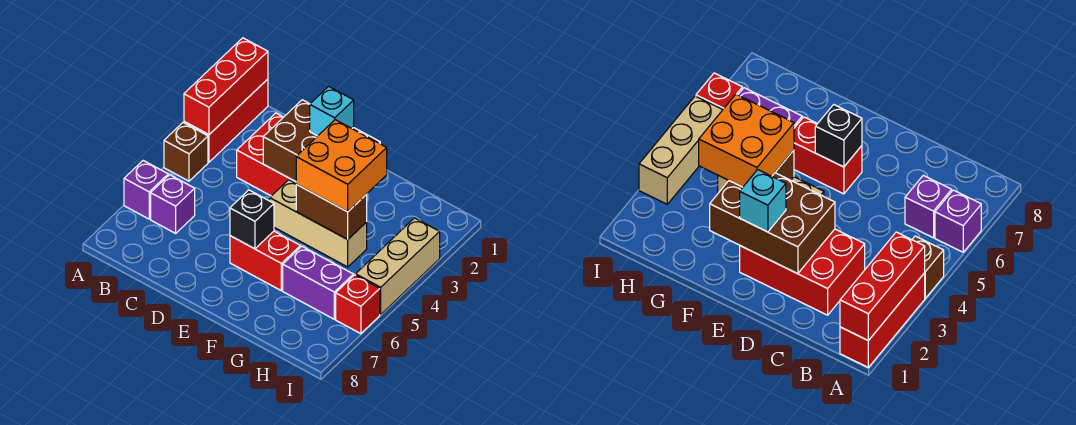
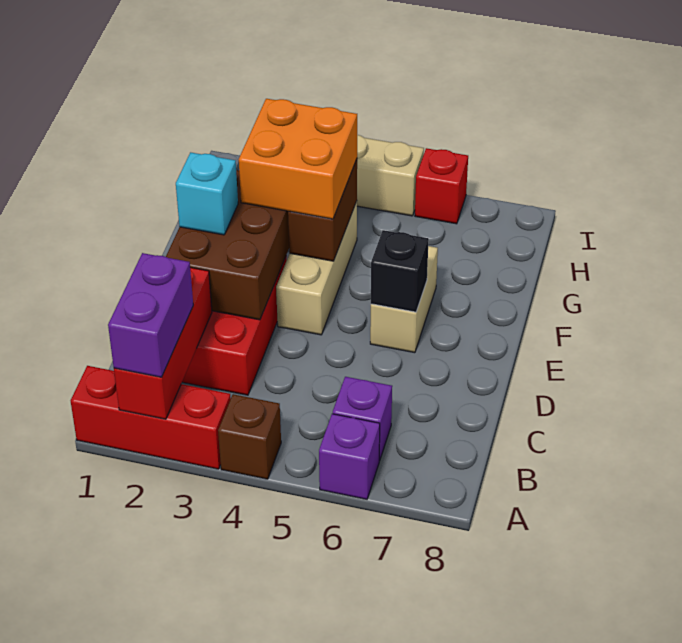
red brick A1:A3 level 2 -> red brick A2:C2 level 2
red brick E6:F6 level 1 -> tan brick E6:F6 level 1
purple brick G6:H6 level 1 -> purple brick A2:B2 level 3

